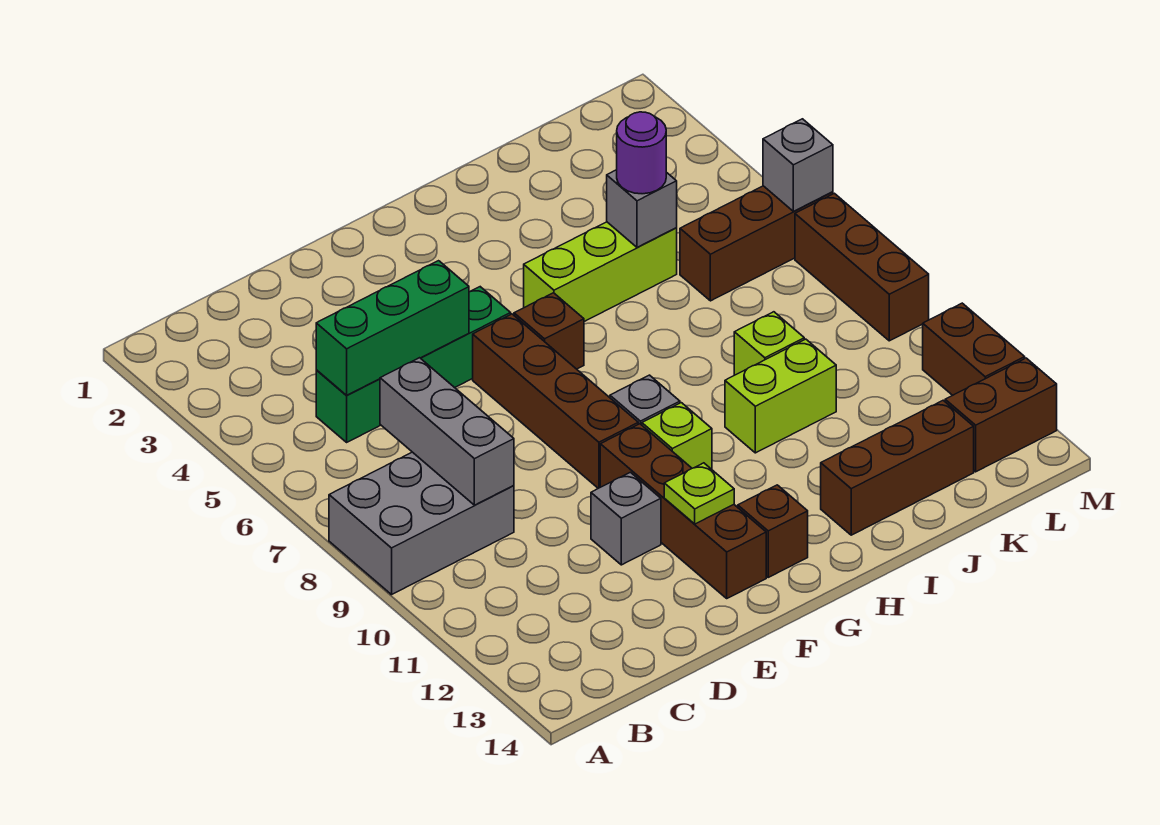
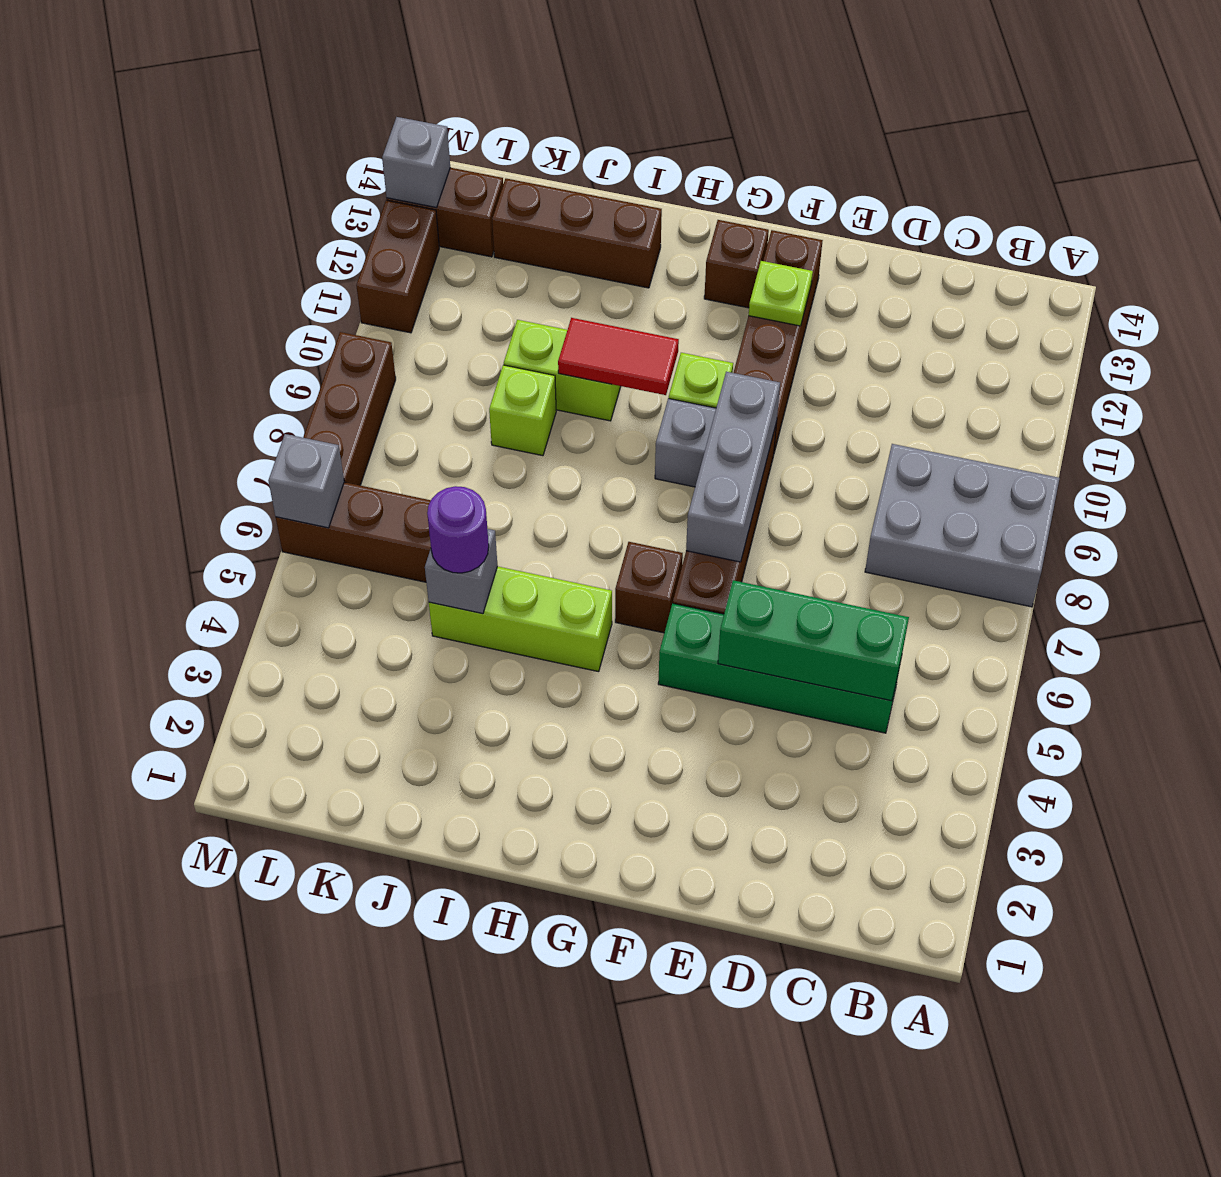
grey brick C7:C9 level 2 -> grey brick F7:F9 level 2
grey brick E11 level 1 -> grey brick M13 level 2
none -> red tile H10:I10 level 2

